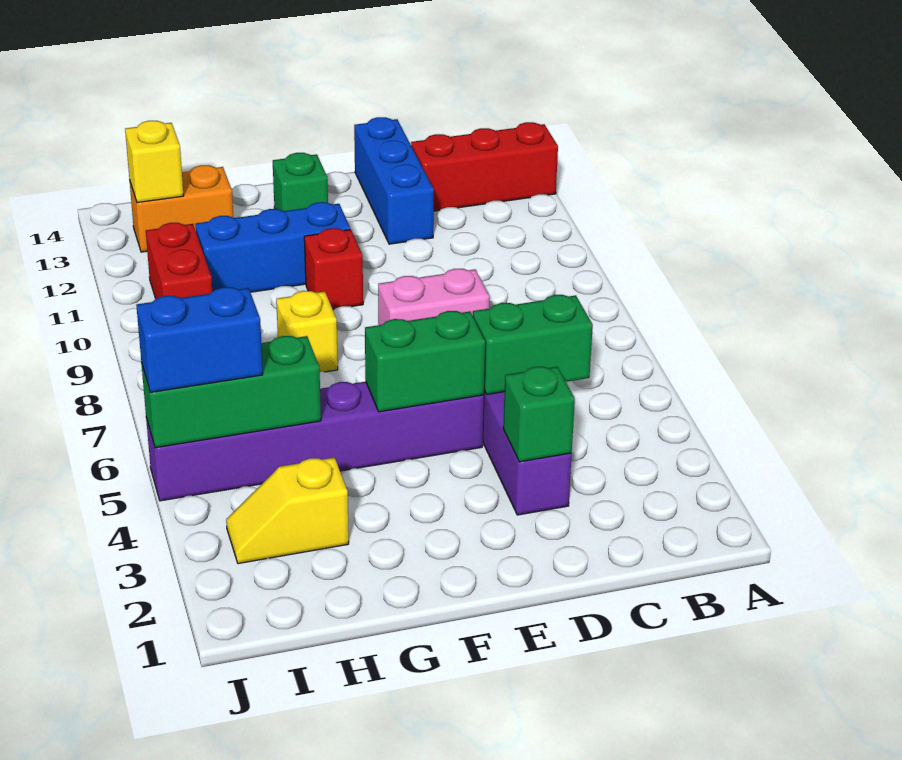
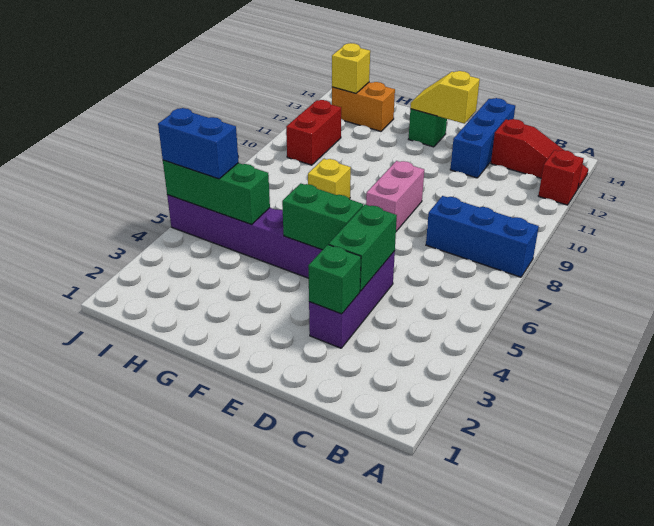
red brick A13:C13 level 1 -> red slope A13:C13 level 1 top C
green brick C5:D5 level 2 -> green brick D4:D5 level 2
pink brick D8:E8 level 1 -> pink brick E8:E9 level 1
red brick F10 level 1 -> red brick A12 level 1
blue brick F11:H11 level 1 -> blue brick A8:C8 level 1
yellow slope H3:I3 level 1 top H -> yellow slope E13:F13 level 2 top E

